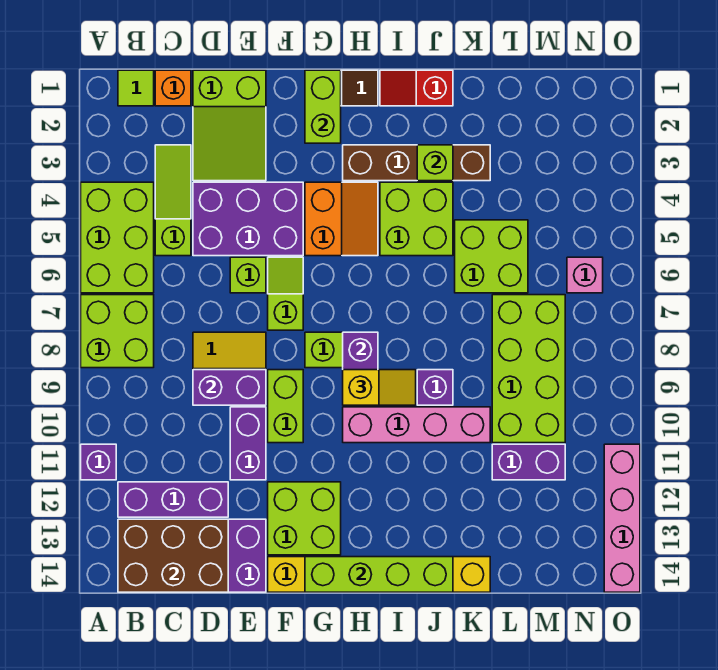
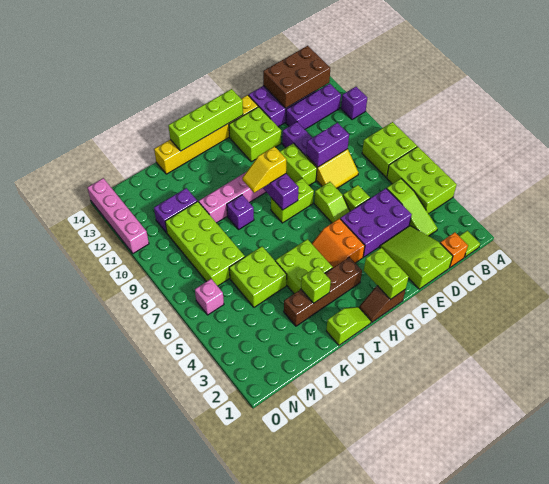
red slope I1:J1 level 1 top J -> lime slope I1:J1 level 1 top J

